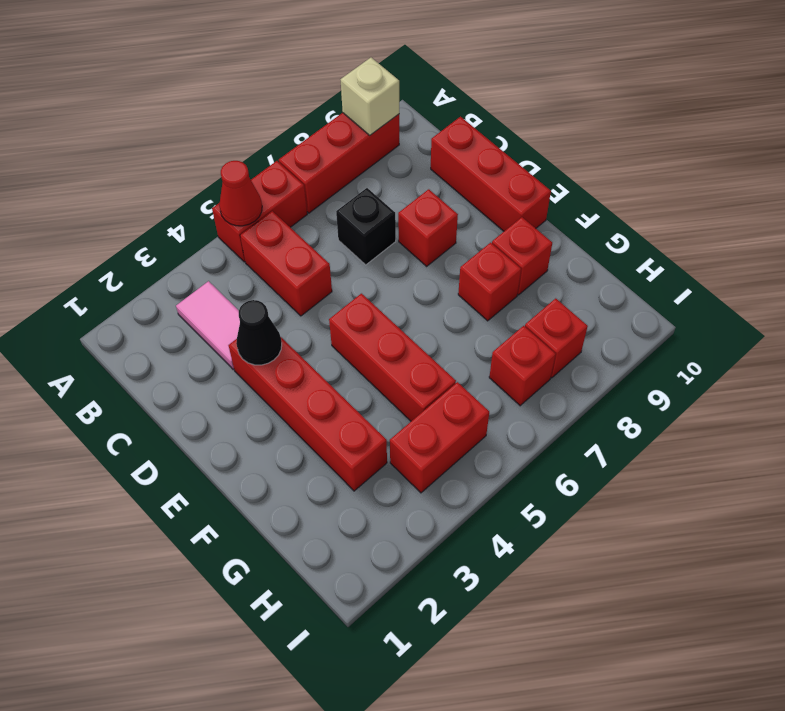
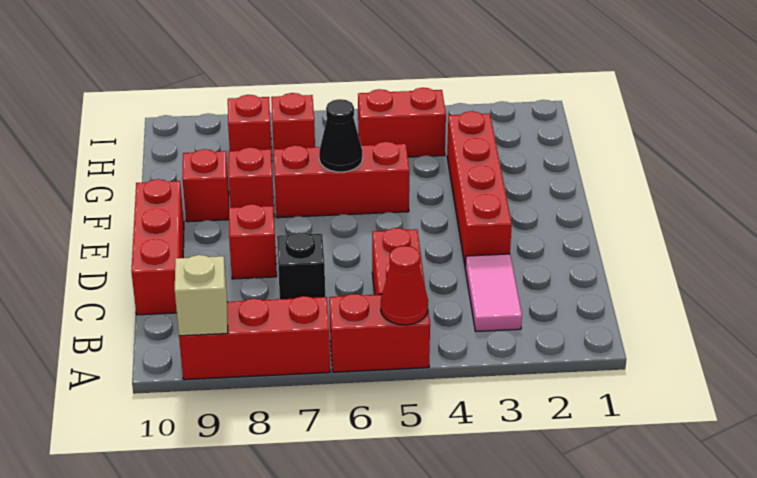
black cone D3 level 2 -> black cone F6 level 2
red brick E5:G5 level 1 -> red brick F5:F7 level 1

